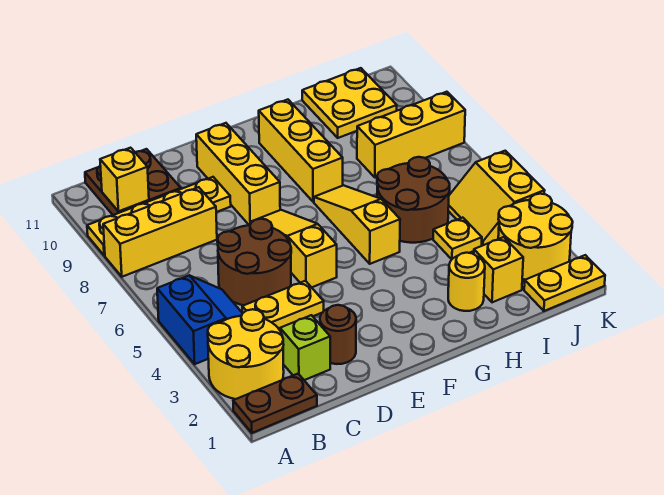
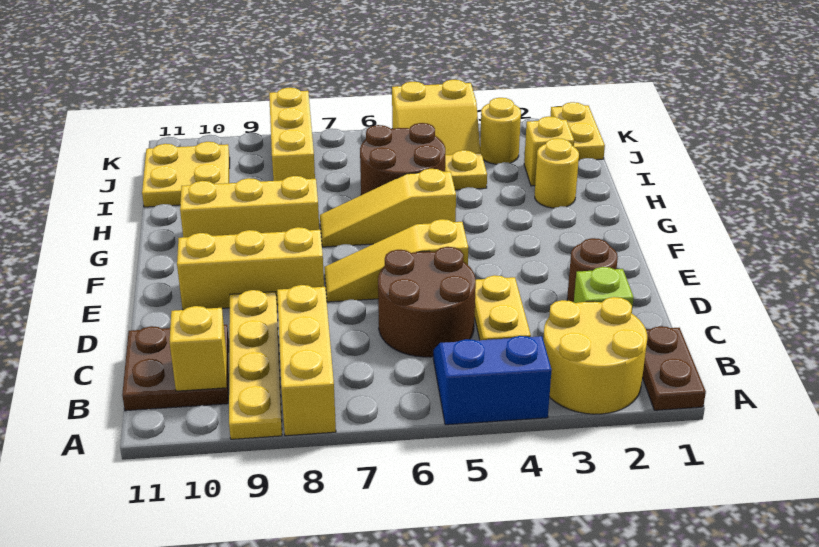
yellow round brick J2:K3 level 1 -> yellow round brick J3 level 1

